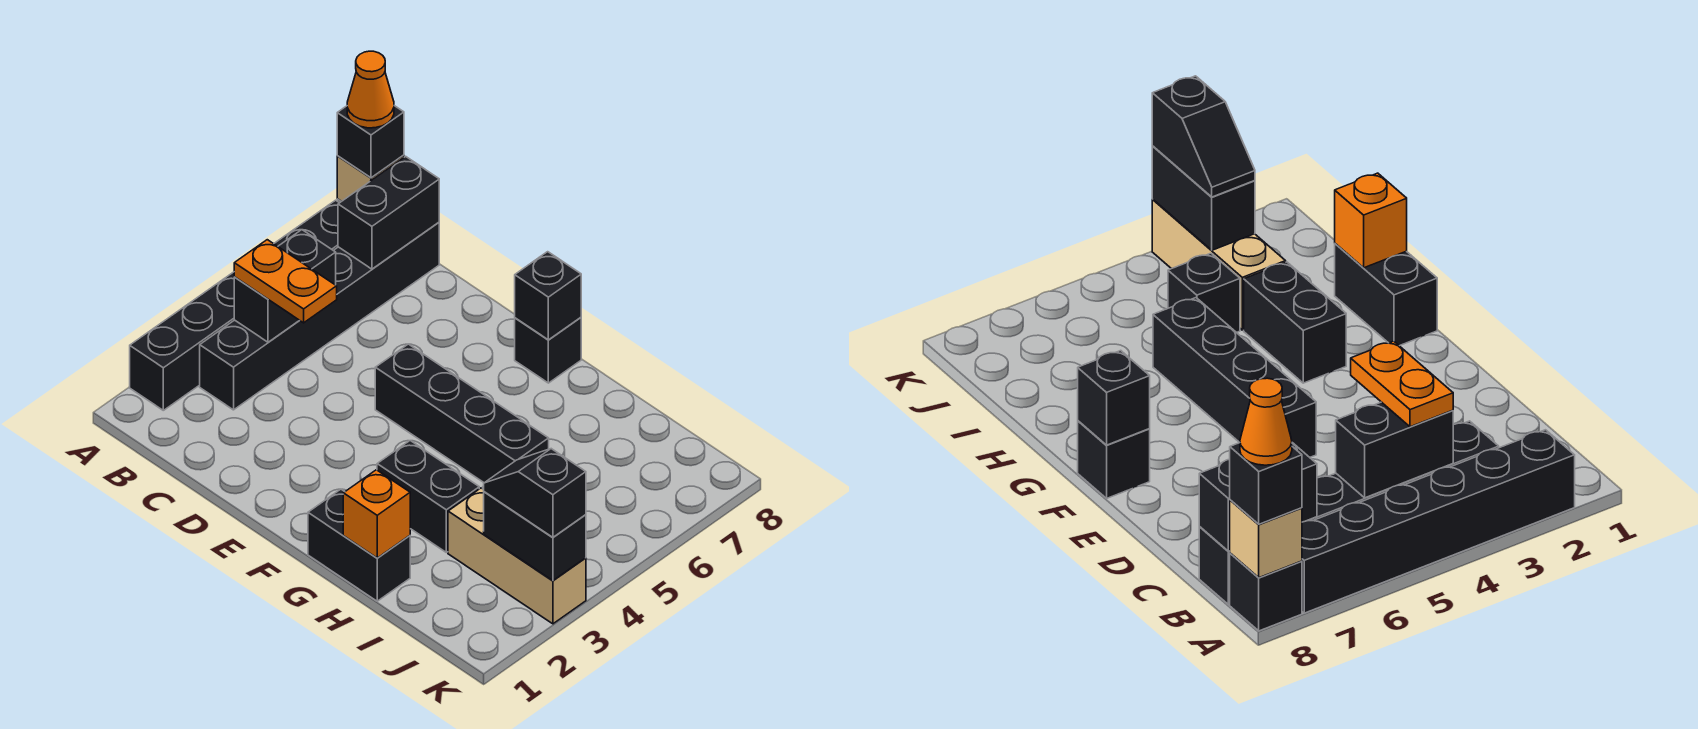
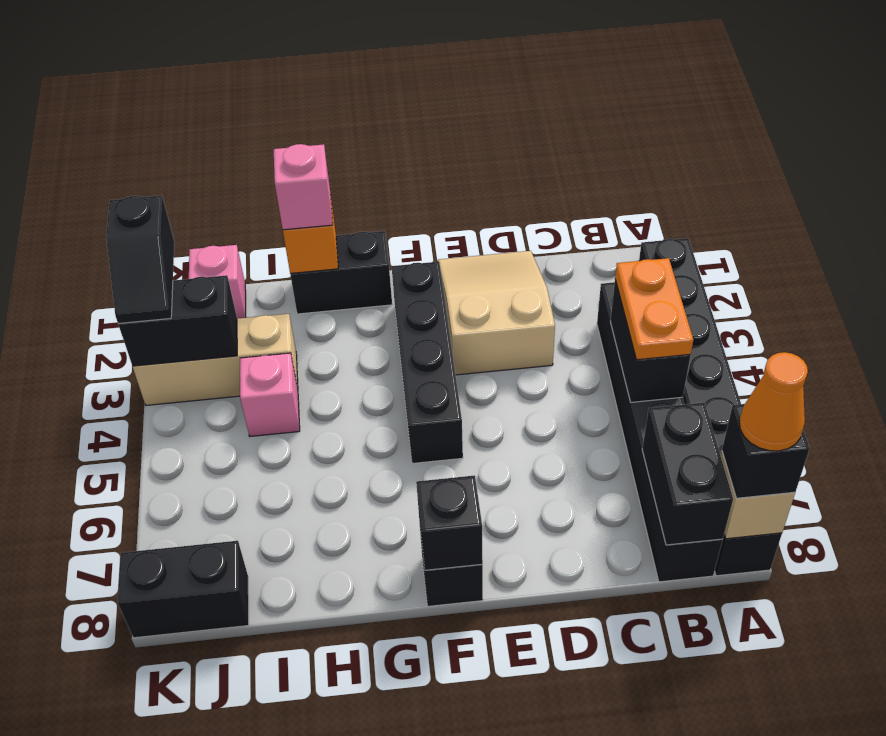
orange plate B4:C4 level 3 -> orange plate B4:B5 level 3
none -> tan slope D1:E3 level 1 top 3
black brick E5:H5 level 1 -> black brick F2:F5 level 1
black brick G3:H3 level 1 -> black brick J8:K8 level 1
none -> pink brick H1 level 3
black brick I4 level 1 -> pink brick I4 level 1
none -> pink brick J1 level 1
black slope J3:K3 level 3 top K -> black slope K2:K3 level 3 top 2

